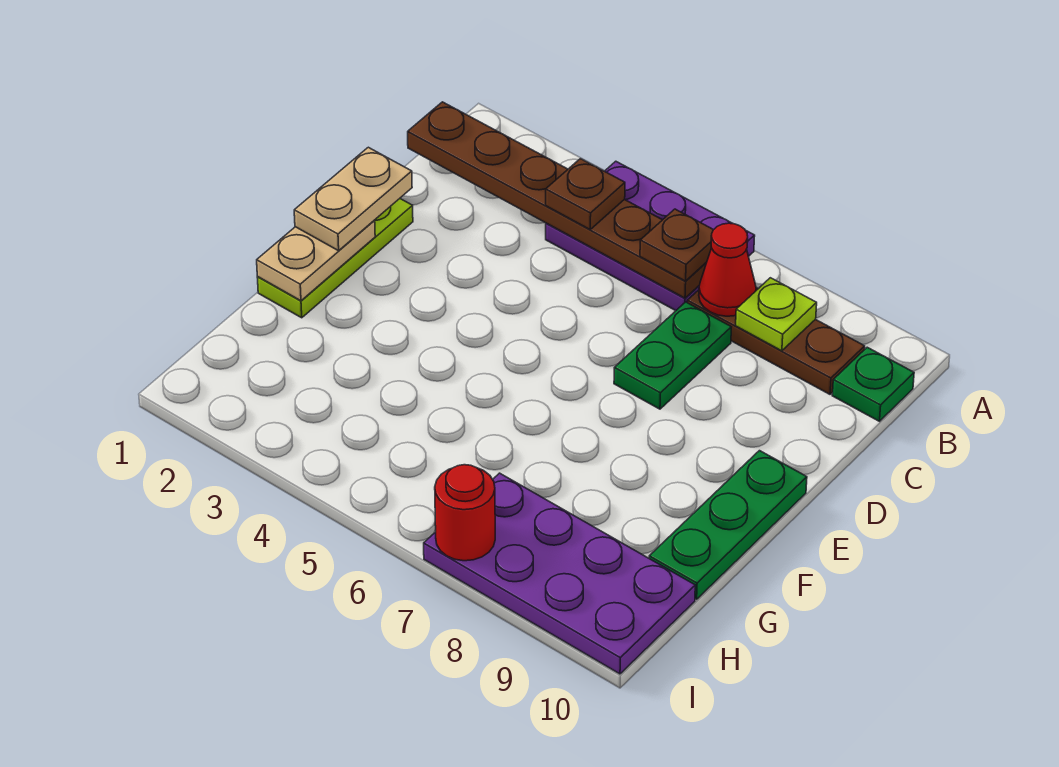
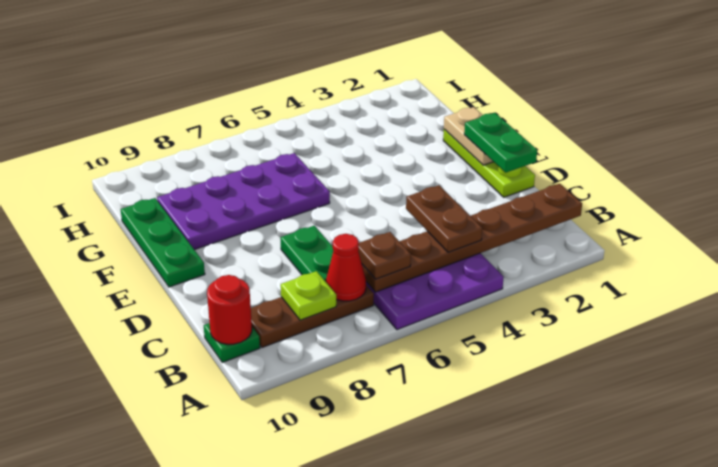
brown plate B4 level 3 -> brown plate B4:C4 level 3
tan plate D1:E1 level 3 -> green plate D1:E1 level 3
purple plate H7:I10 level 1 -> purple plate F6:G9 level 1
red round brick I7 level 2 -> red round brick B10 level 2

